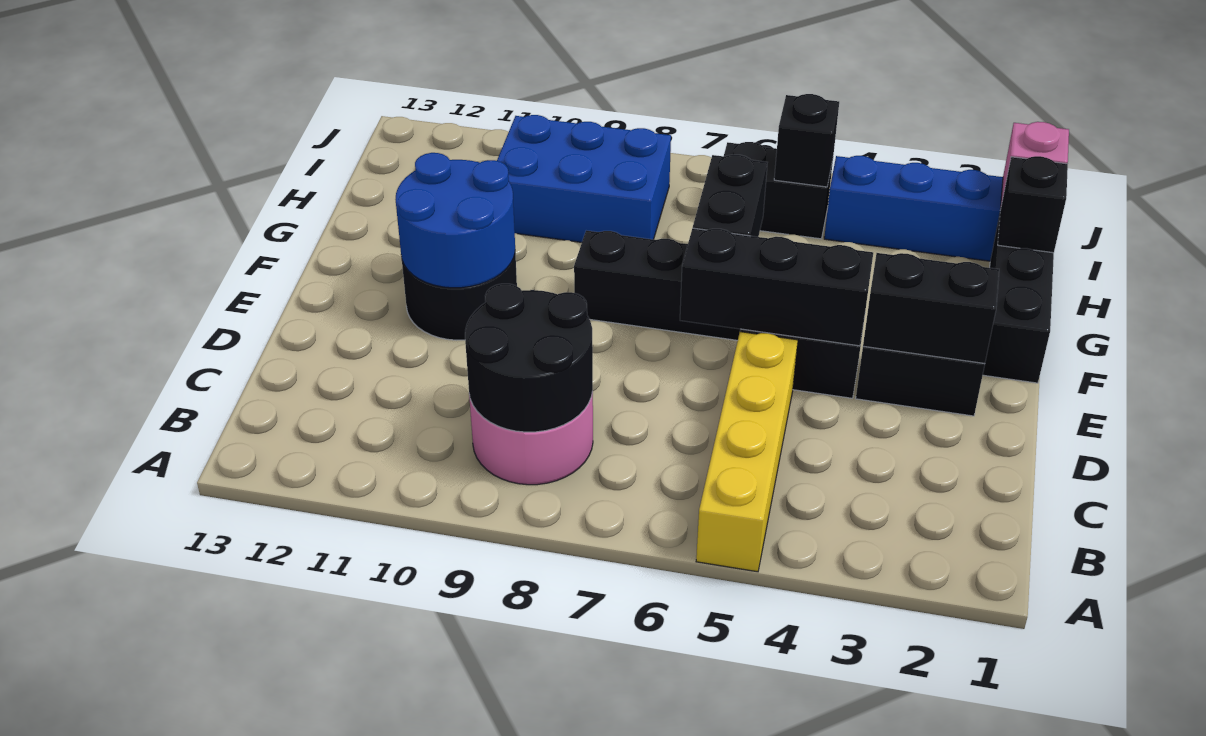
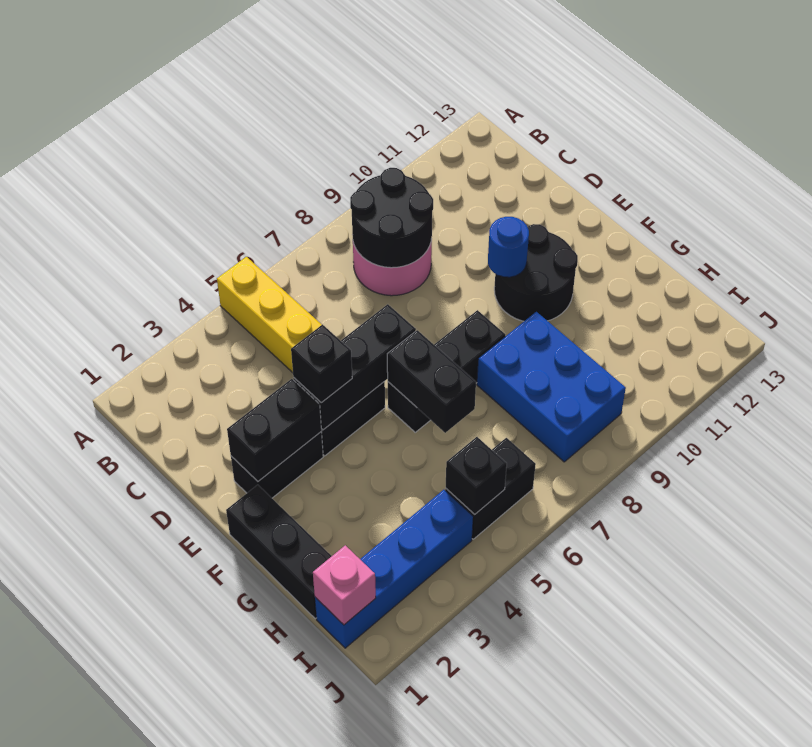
blue round brick E10:F11 level 2 -> blue round brick E10 level 2
black brick H1 level 2 -> black brick E4 level 3
blue brick H8:I10 level 1 -> blue brick G8:I9 level 1

